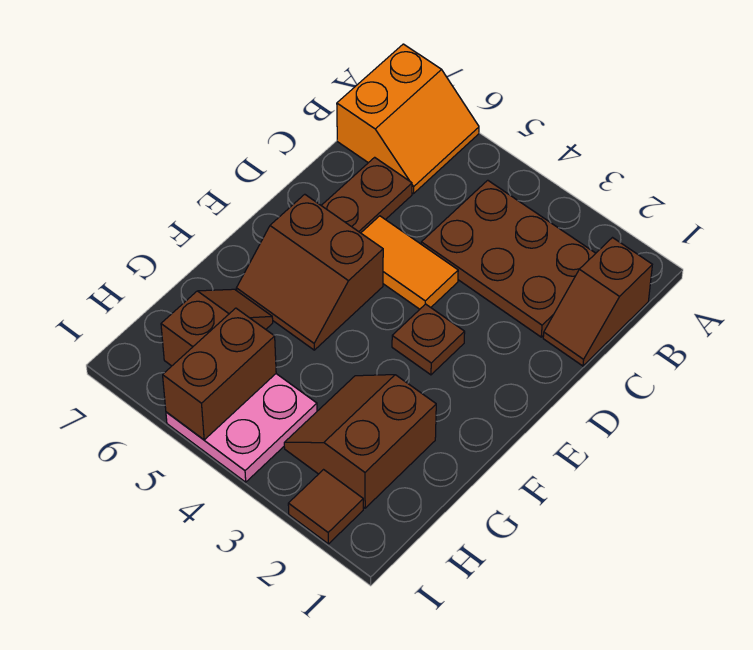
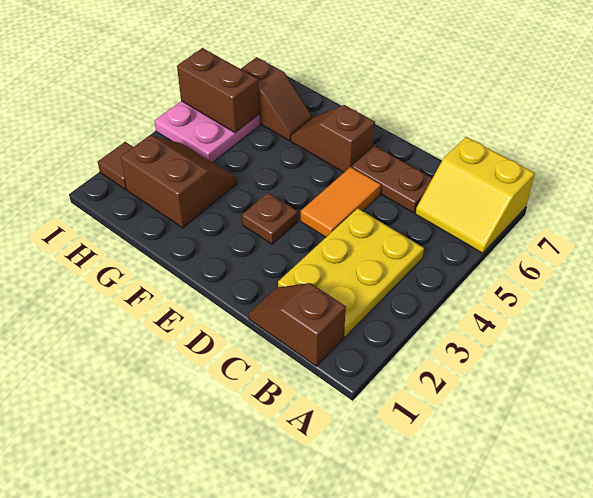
orange slope A6:B7 level 1 top 7 -> yellow slope A6:B7 level 1 top 7
brown plate B2:C4 level 1 -> yellow plate B2:C4 level 1
brown slope E5:F6 level 1 top E -> brown slope E6:F6 level 1 top E

